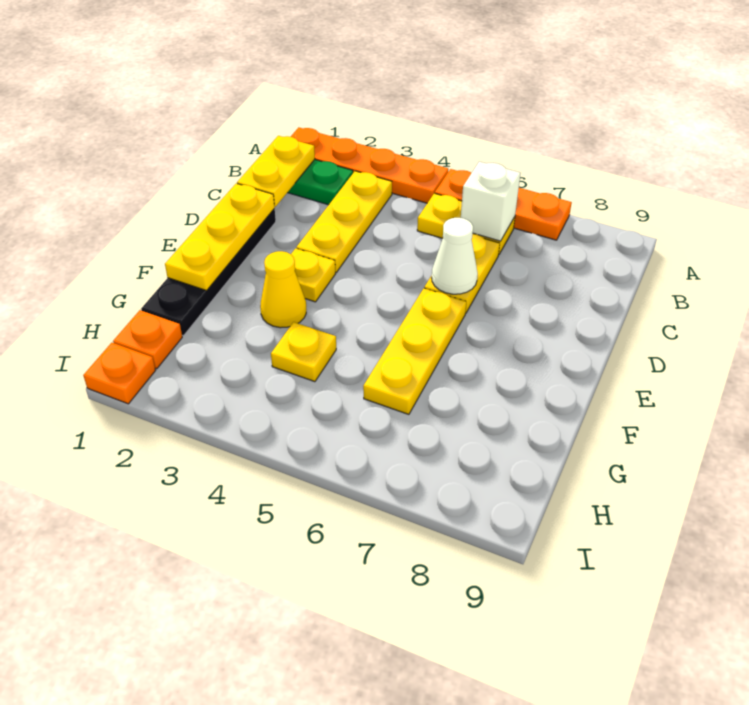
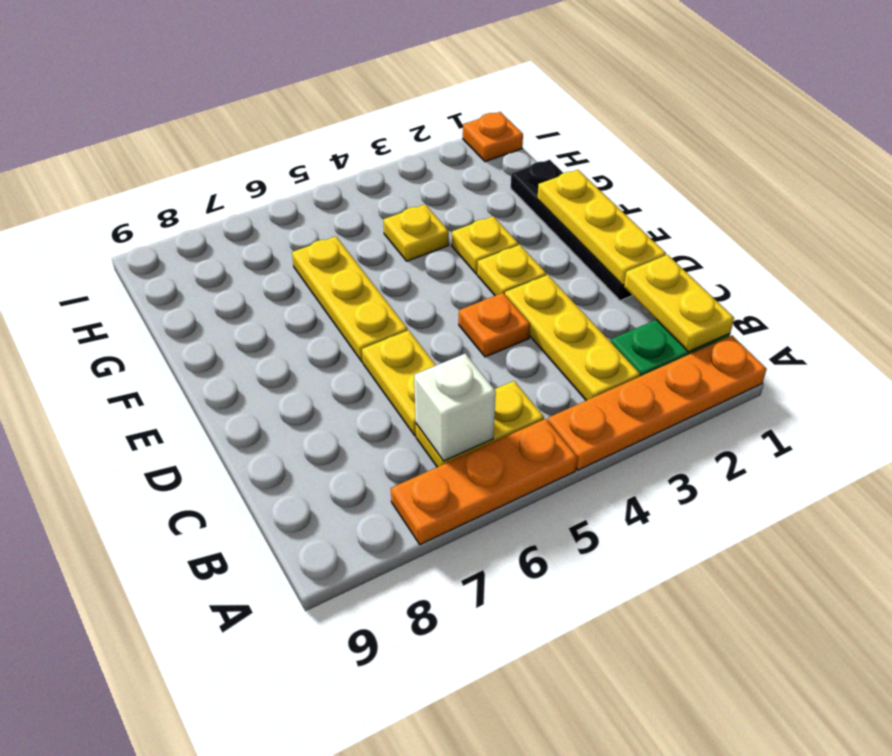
white cone D6 level 2 -> none
yellow cone F3 level 1 -> yellow plate F3 level 1
orange plate H1 level 1 -> orange plate D4 level 1

